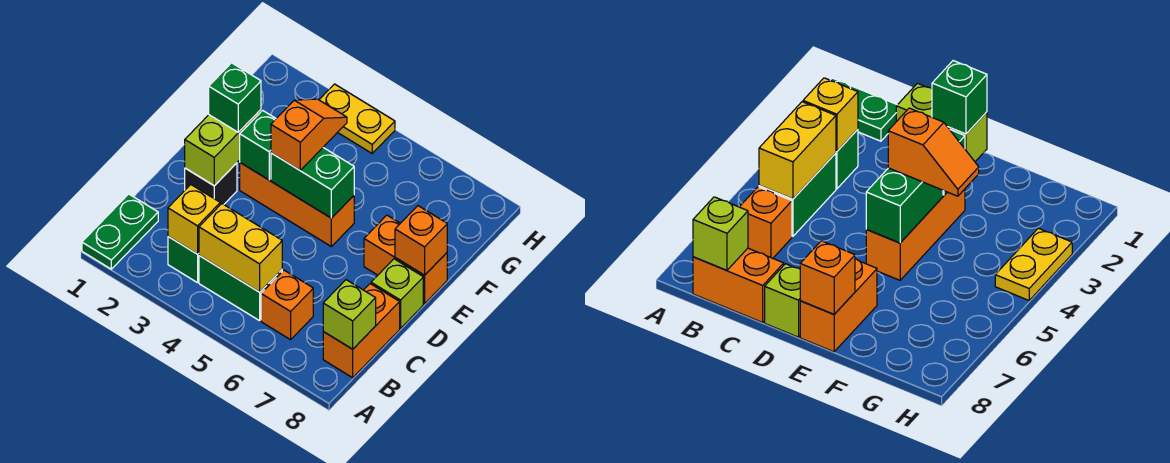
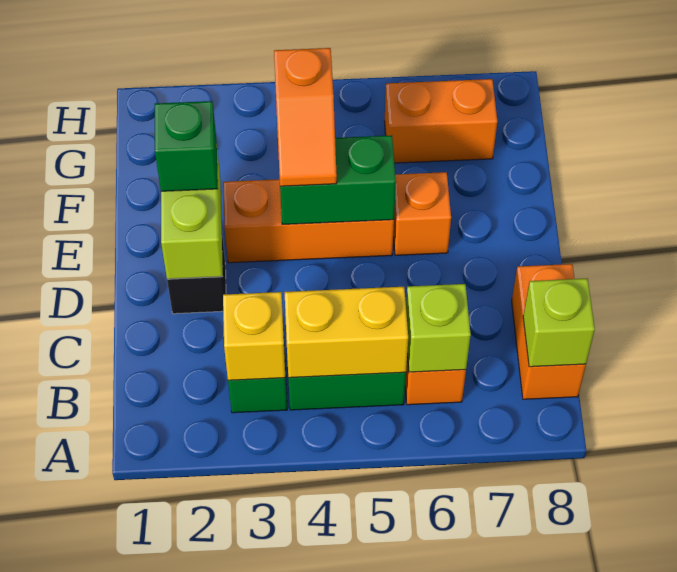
green plate A1:B1 level 1 -> none
lime brick D8 level 1 -> lime brick B6 level 2
green brick E3 level 2 -> none
orange slope E4:F4 level 3 top E -> orange slope E4:F4 level 3 top F
orange brick E7:E8 level 1 -> orange brick G6:G7 level 1
orange brick E8 level 2 -> orange brick E6 level 1
yellow plate H3:H4 level 1 -> none

